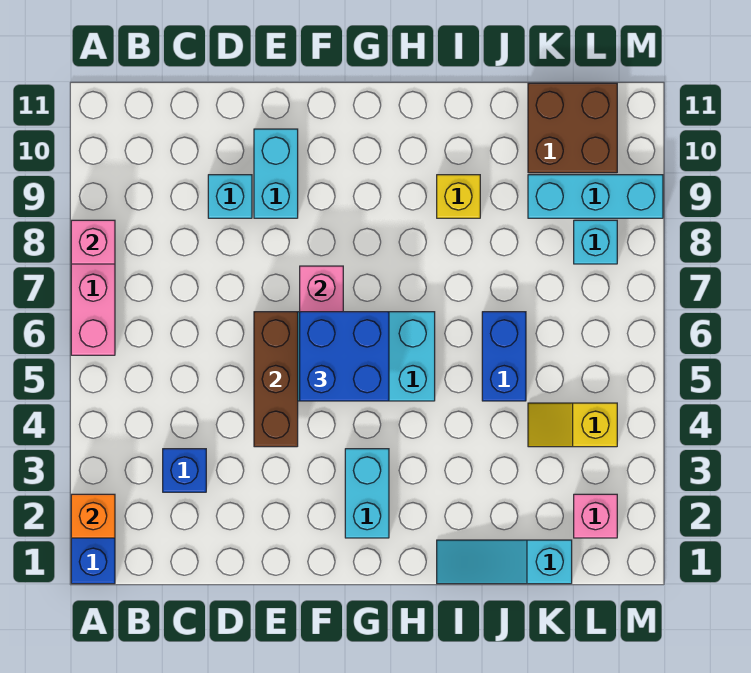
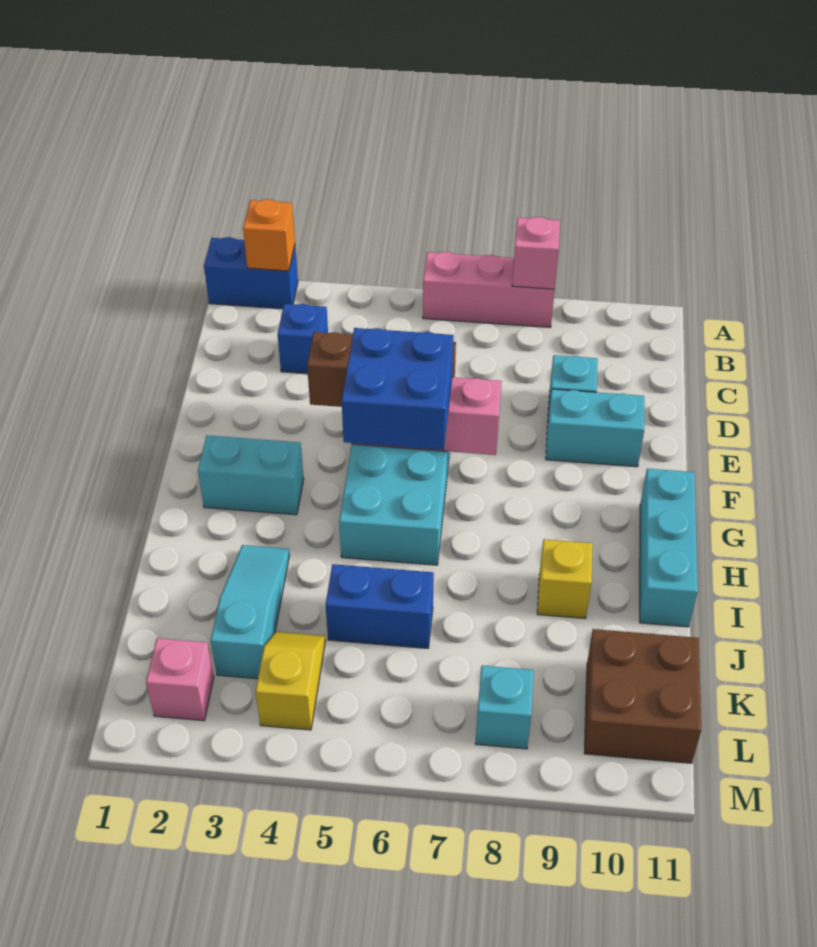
cyan slope I1:K1 level 1 top K -> cyan slope I3:K3 level 1 top K
cyan brick K9:M9 level 1 -> cyan brick G11:I11 level 1

